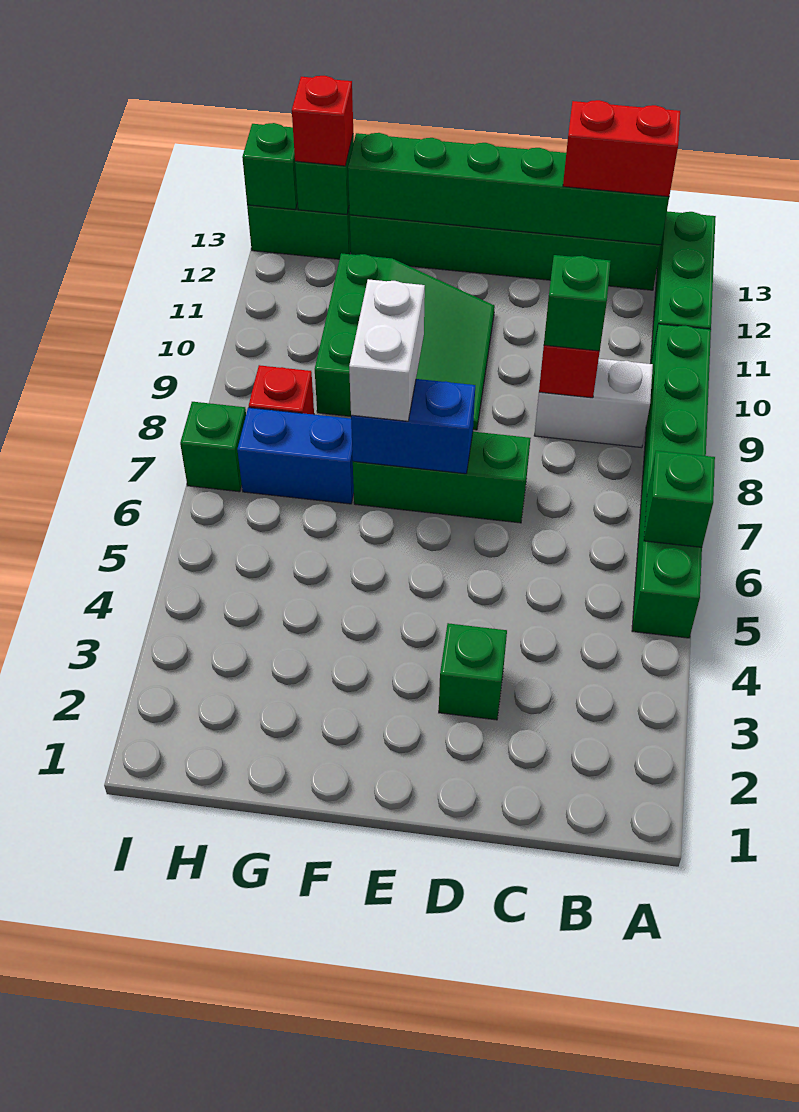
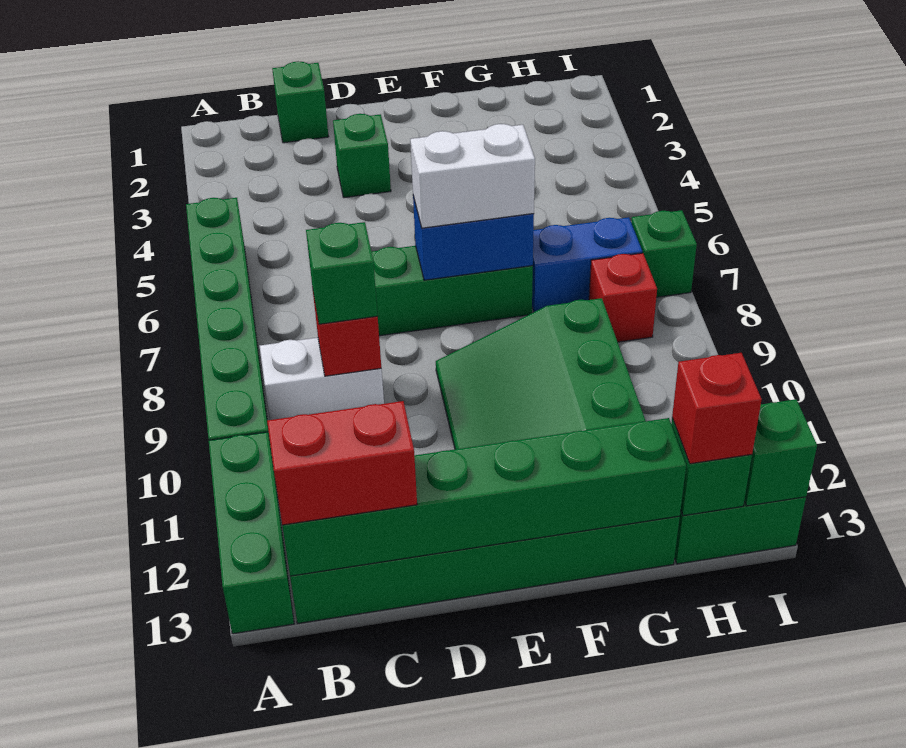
green brick A6 level 2 -> green brick C1 level 1
white brick F7:F8 level 3 -> white brick E7:F7 level 3

